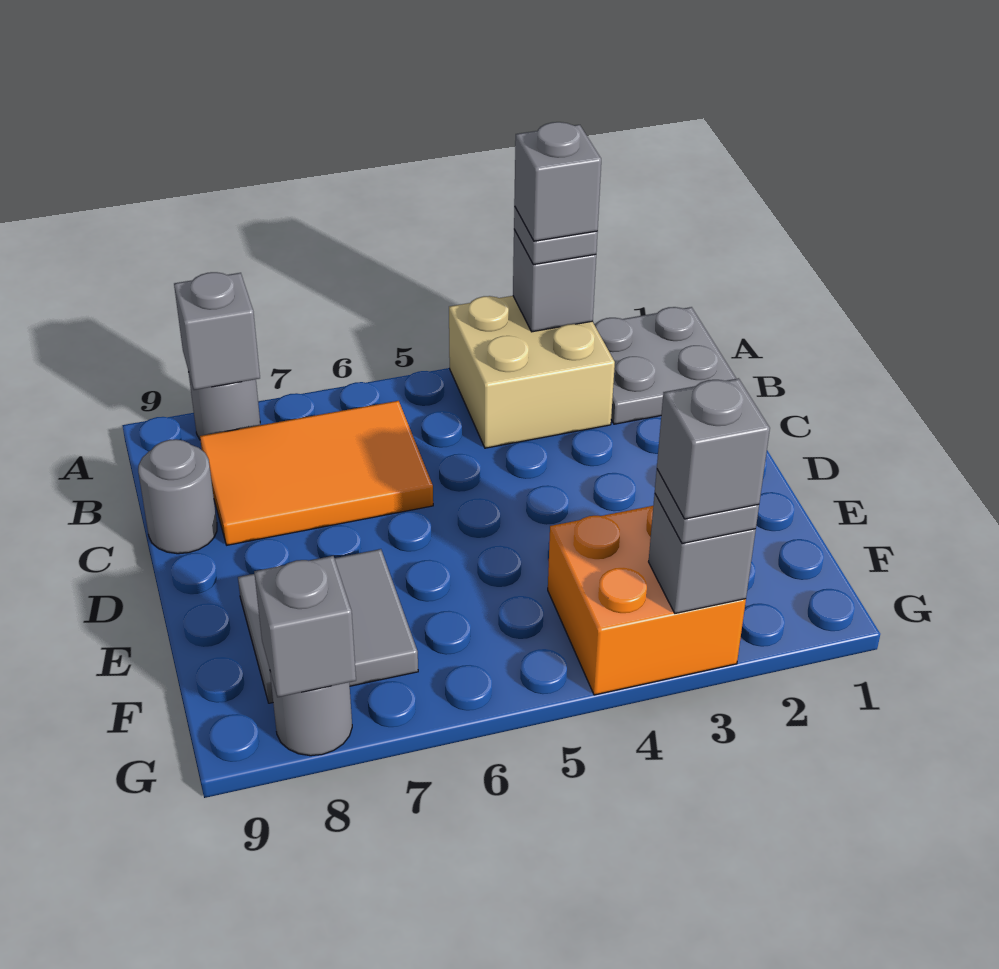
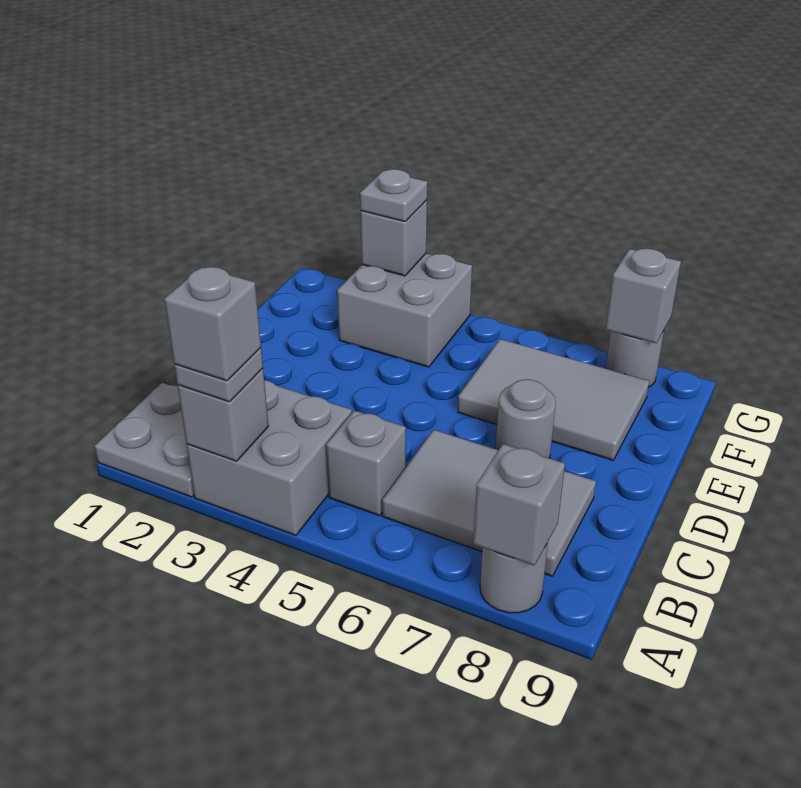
tan brick A3:B4 level 1 -> grey brick A3:B4 level 1
orange tile B6:C8 level 1 -> grey tile B6:C8 level 1
grey round brick C9 level 1 -> grey round brick D7 level 1
grey tile E7:F8 level 1 -> grey tile E6:F8 level 1
orange brick F3:G4 level 1 -> grey brick F3:G4 level 1
grey brick G3 level 4 -> grey brick B5 level 1

